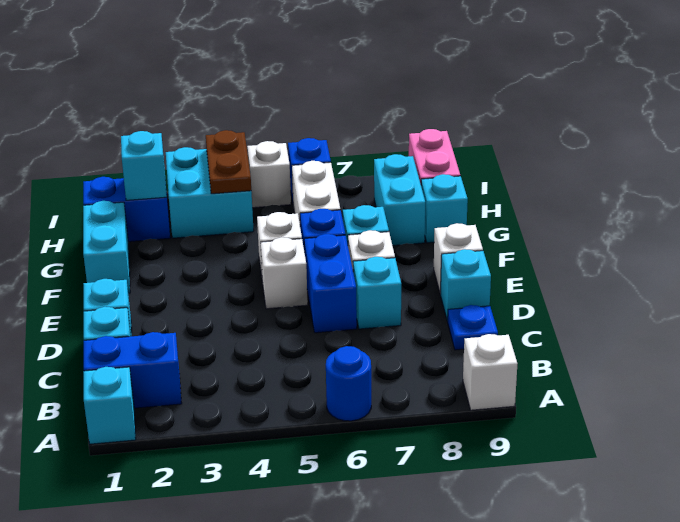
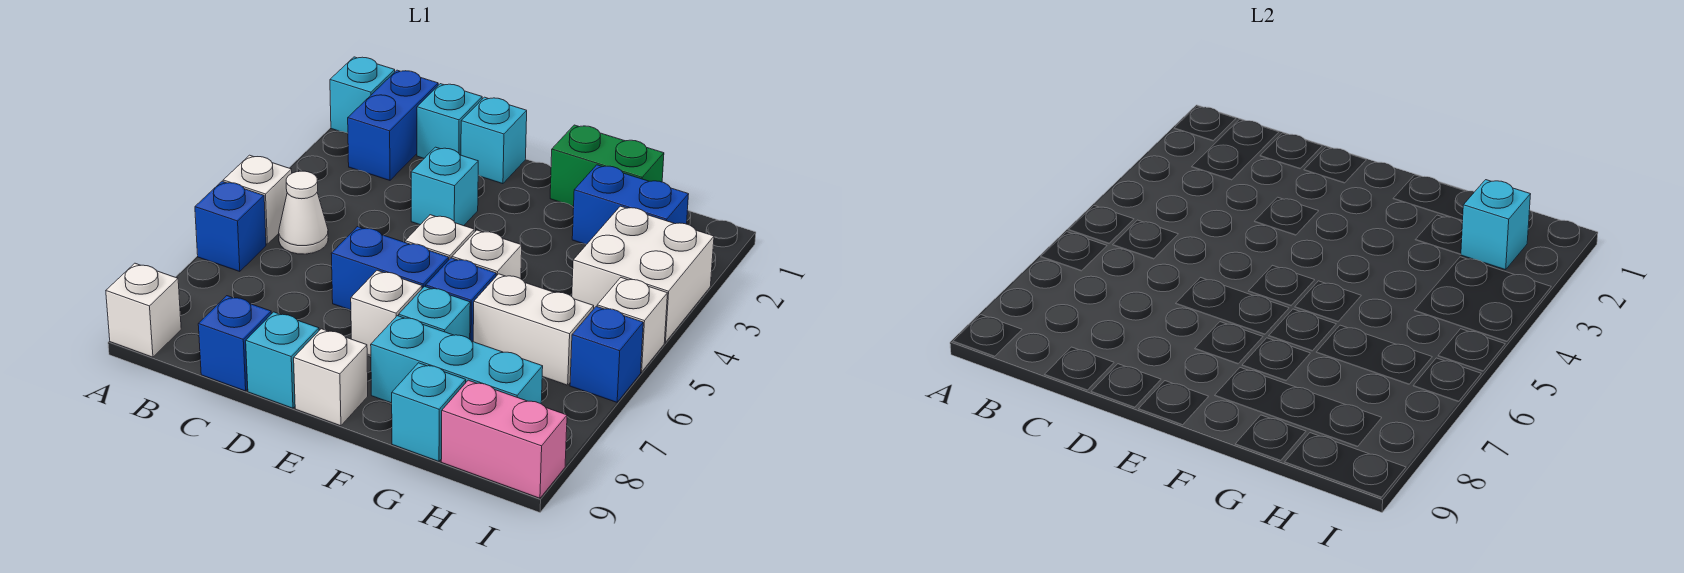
none -> white brick A5 level 1
blue round brick A6 level 1 -> blue brick A6 level 1
none -> white cone B5 level 1
blue plate C9 level 1 -> blue brick C9 level 1
cyan brick D7 level 1 -> cyan brick D3 level 1
cyan brick F1:G1 level 1 -> green brick F1:G1 level 1
cyan brick G8:H8 level 1 -> cyan brick F8:H8 level 1
blue brick H1:H2 level 1 -> blue brick G2:H2 level 1
cyan brick H3:I4 level 1 -> white brick H3:I4 level 1
brown plate H4:I4 level 2 -> none

